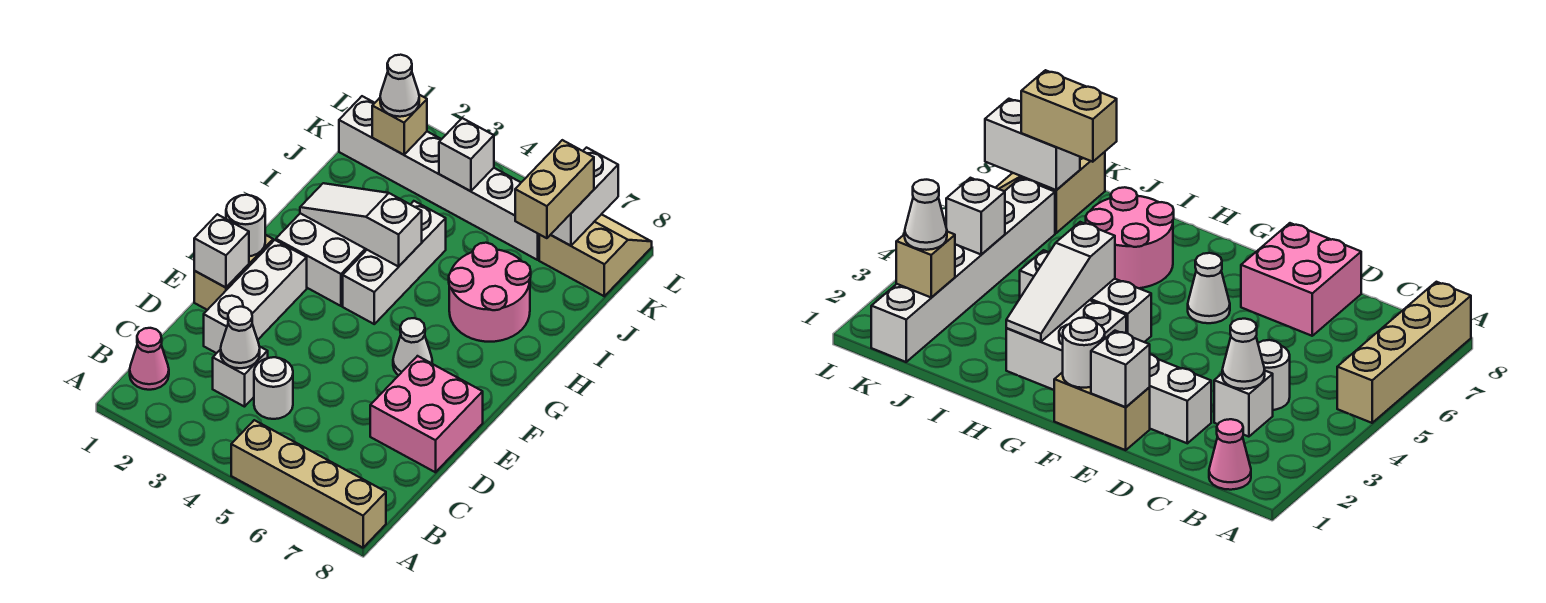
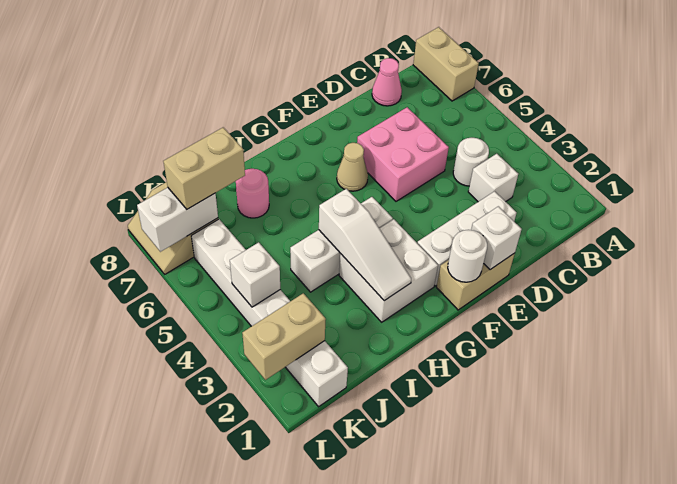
tan brick A5:A8 level 1 -> tan brick A7:A8 level 1
pink cone B1 level 1 -> pink cone C8 level 1
white cone C3 level 2 -> none
pink brick D7:E8 level 1 -> pink brick D5:E6 level 1
white cone F6 level 1 -> tan cone F6 level 1
pink round brick H6:I7 level 1 -> pink round brick I7 level 1
tan brick K2 level 2 -> tan brick K2:L2 level 2
white cone K2 level 3 -> none

